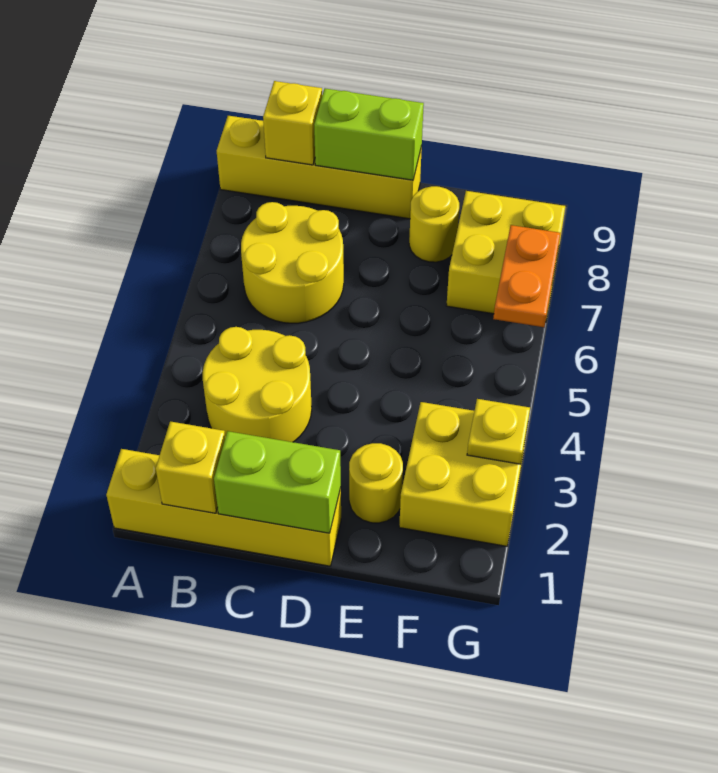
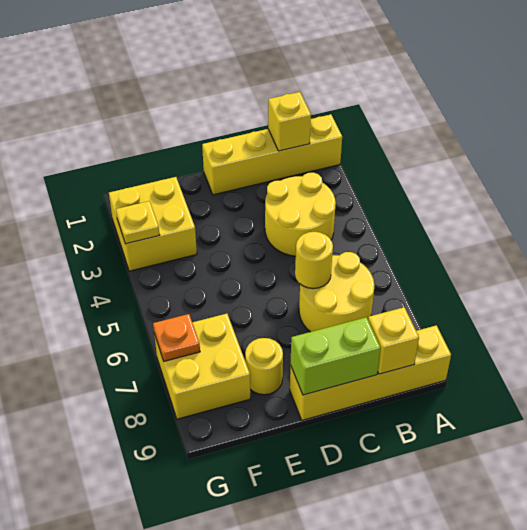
lime brick C1:D1 level 2 -> none
yellow round brick E2 level 1 -> yellow round brick C6 level 2
orange plate G6:G7 level 2 -> orange plate G7 level 2

